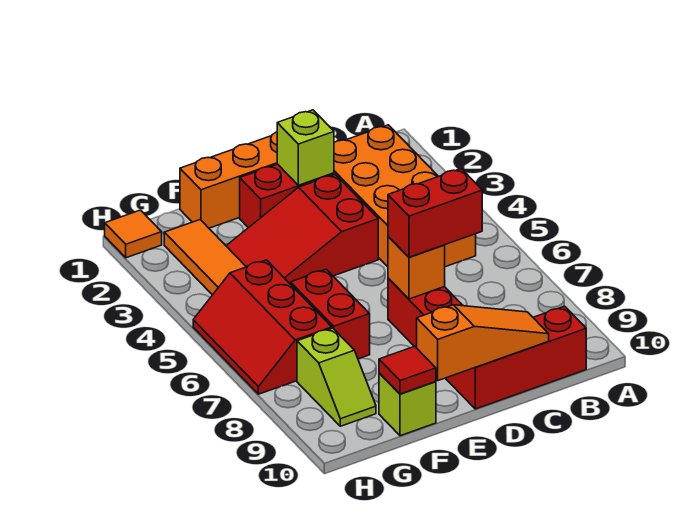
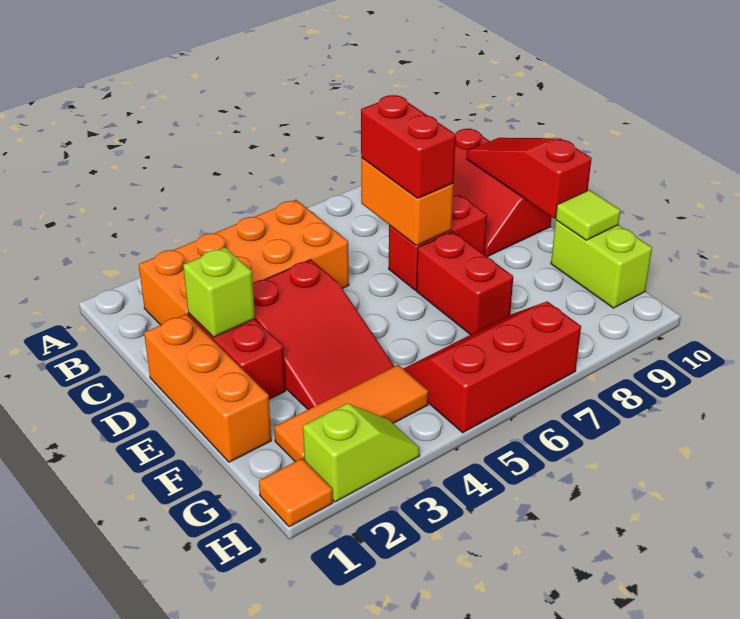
orange slope C10:E10 level 2 top E -> red slope C10:E10 level 2 top E
orange brick D7 level 2 -> orange brick C7:D7 level 2
red brick F6:F7 level 1 -> red brick E7:F7 level 1
lime brick F10 level 1 -> lime brick F10:G10 level 1
red tile F10 level 2 -> lime tile F10 level 2
red slope G5:H7 level 1 top G -> red slope G5:H7 level 1 top H
lime slope G8:G9 level 1 top 8 -> lime slope H2:H3 level 1 top 2

